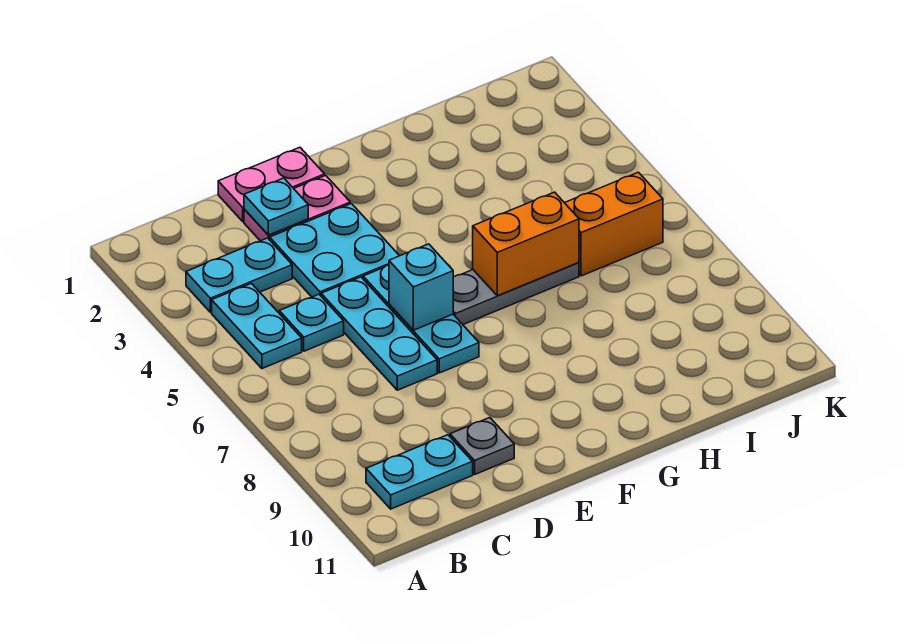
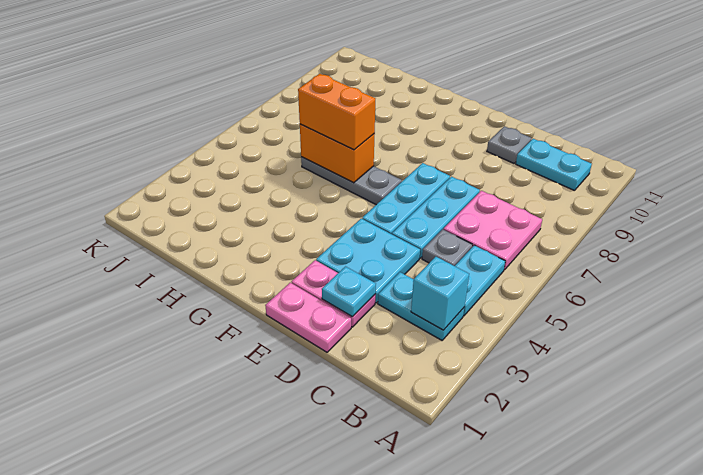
none -> pink plate B6:C7 level 1
cyan plate C5 level 1 -> grey plate C5 level 1
cyan brick E6 level 2 -> cyan brick B3 level 2
orange brick I6:J6 level 1 -> orange brick G6:H6 level 3

